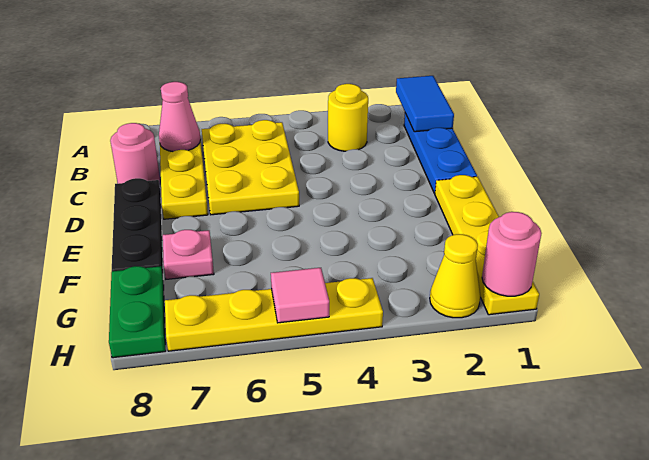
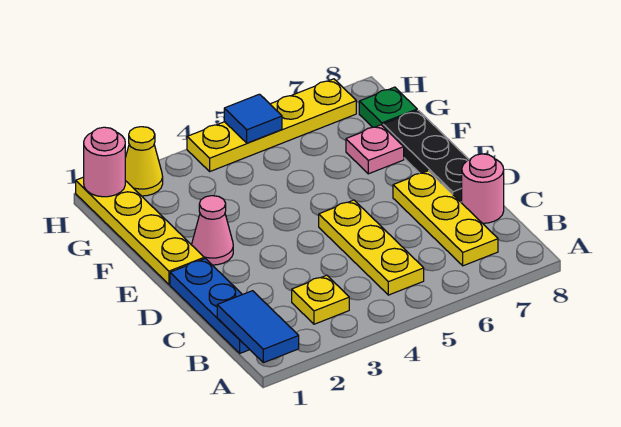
yellow round brick B3 level 1 -> yellow plate B3 level 1
yellow plate B5:D6 level 1 -> yellow plate B5:D5 level 1
pink cone B7 level 2 -> pink cone E2 level 1
green plate G8:H8 level 1 -> green plate G8 level 1
pink tile H5 level 2 -> blue tile H5 level 2

